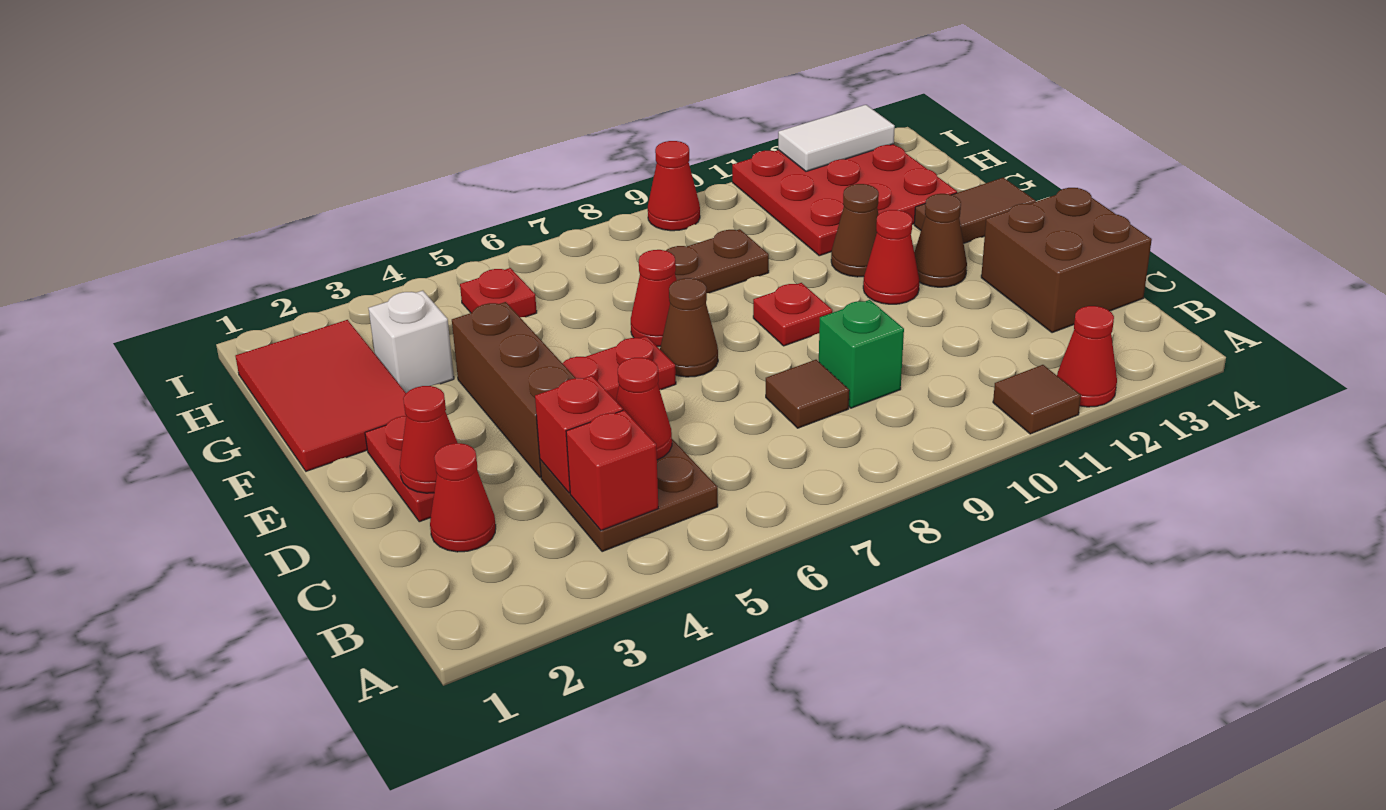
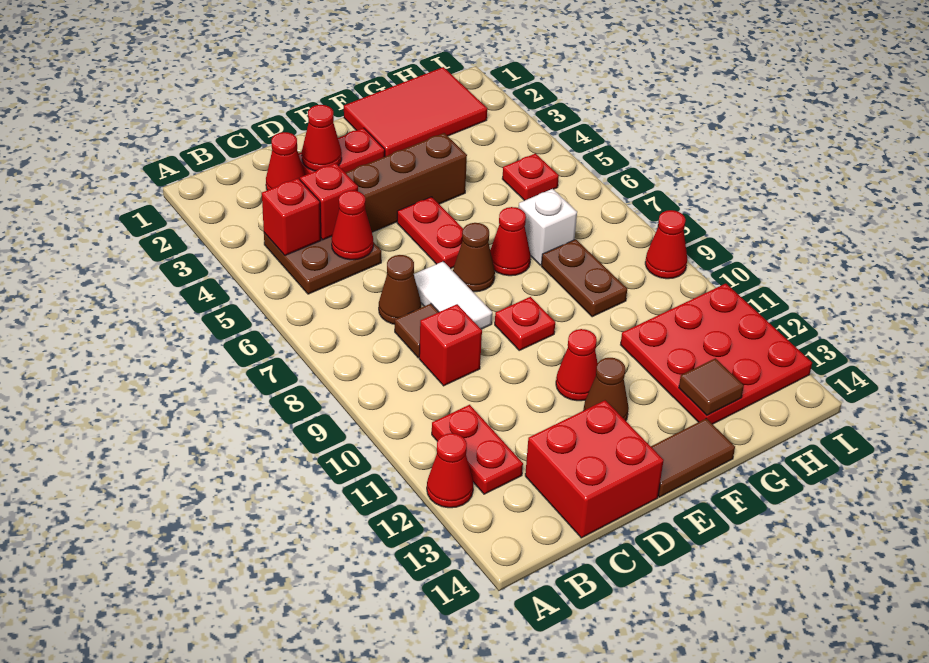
brown tile A11 level 1 -> brown tile G13 level 2
none -> red plate B11:B12 level 1
green brick C9 level 1 -> red brick C9 level 1
brown brick C13:D14 level 1 -> red brick C13:D14 level 1
brown cone F11 level 1 -> brown cone C7 level 1
brown tile F13:F14 level 1 -> brown tile E14:F14 level 1
white brick G3 level 1 -> white brick G7 level 1
white tile I12:I13 level 2 -> white tile D7:D8 level 1

